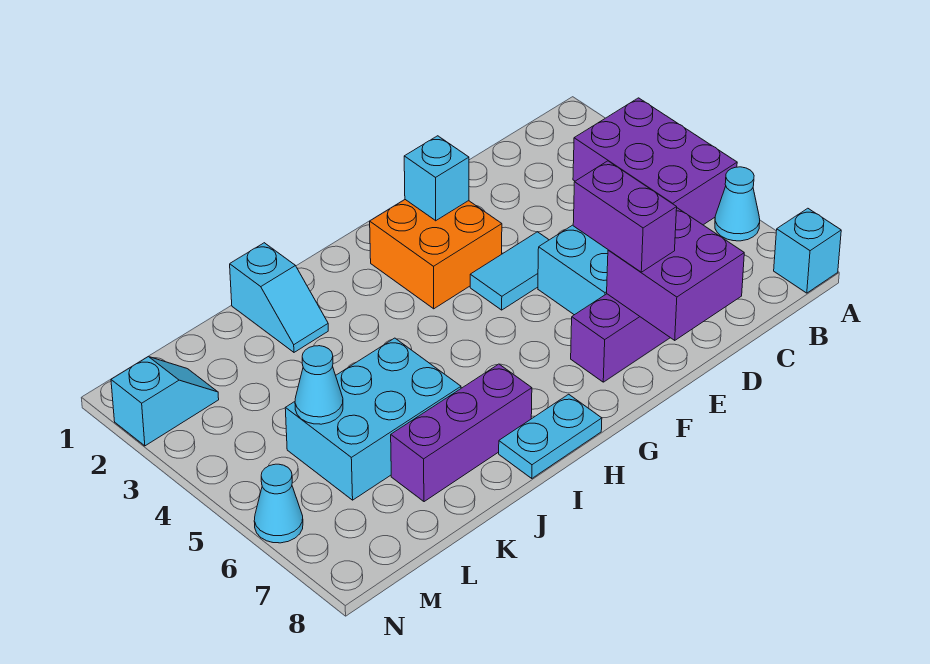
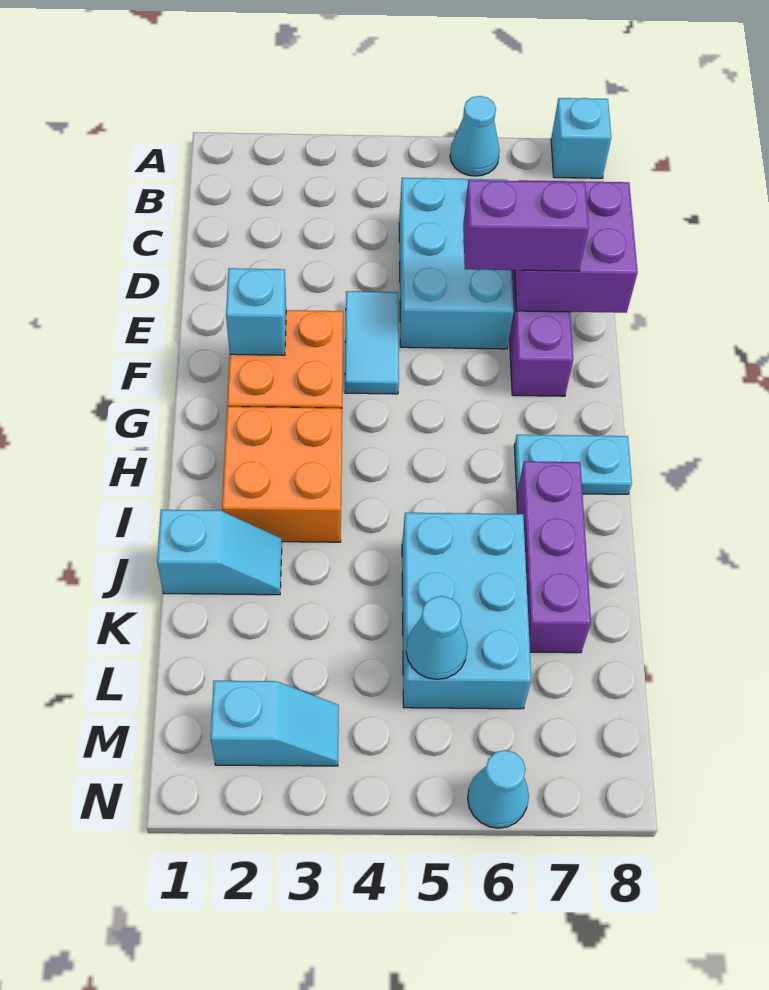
purple brick A3:B5 level 1 -> none
none -> orange brick H2:I3 level 1
cyan plate H8:I8 level 1 -> cyan plate H7:H8 level 1
cyan slope M2:N2 level 1 top N -> cyan slope M2:M3 level 1 top 2

